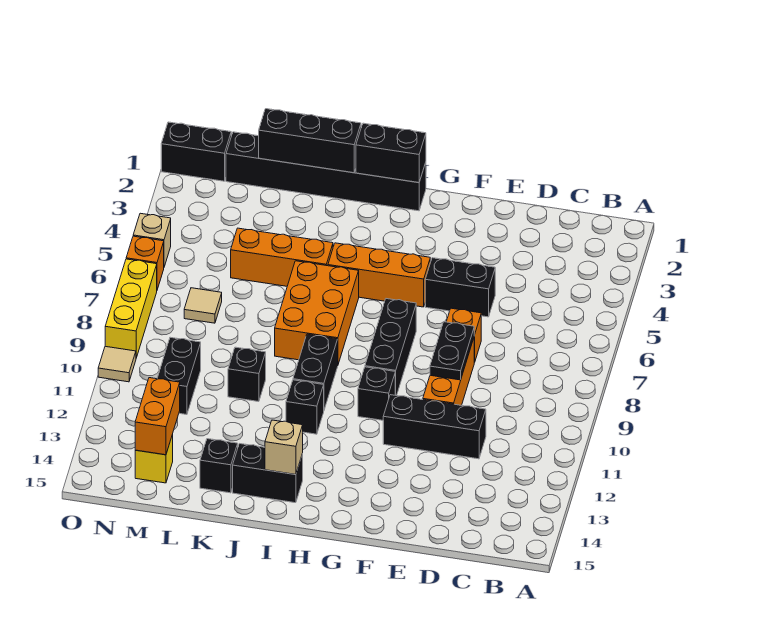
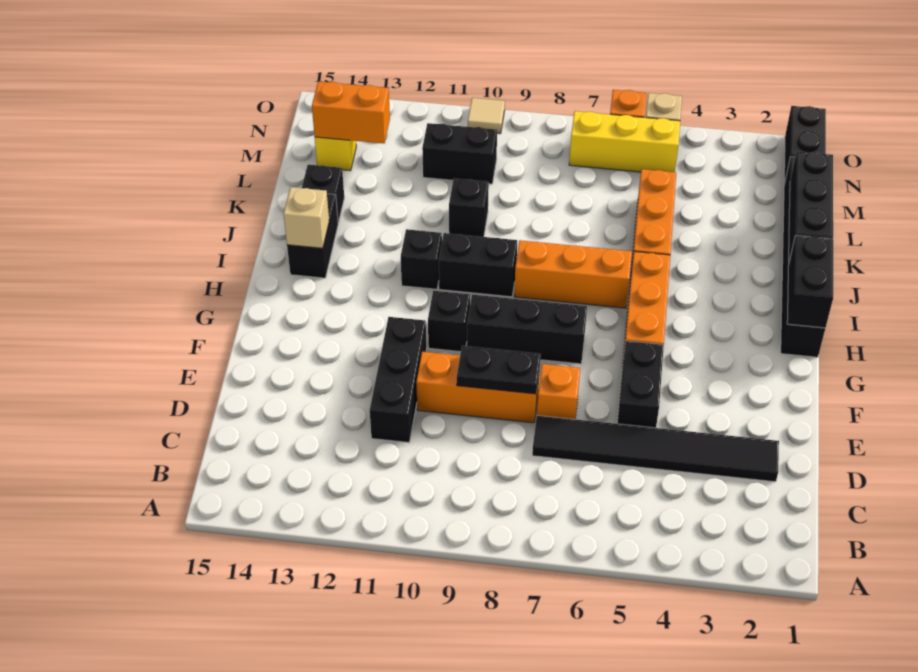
none -> black tile D2:D7 level 1
orange brick I6:J8 level 1 -> orange brick I6:I8 level 1
tan tile M7 level 1 -> none
yellow brick O7:O9 level 1 -> yellow brick N5:N7 level 1

